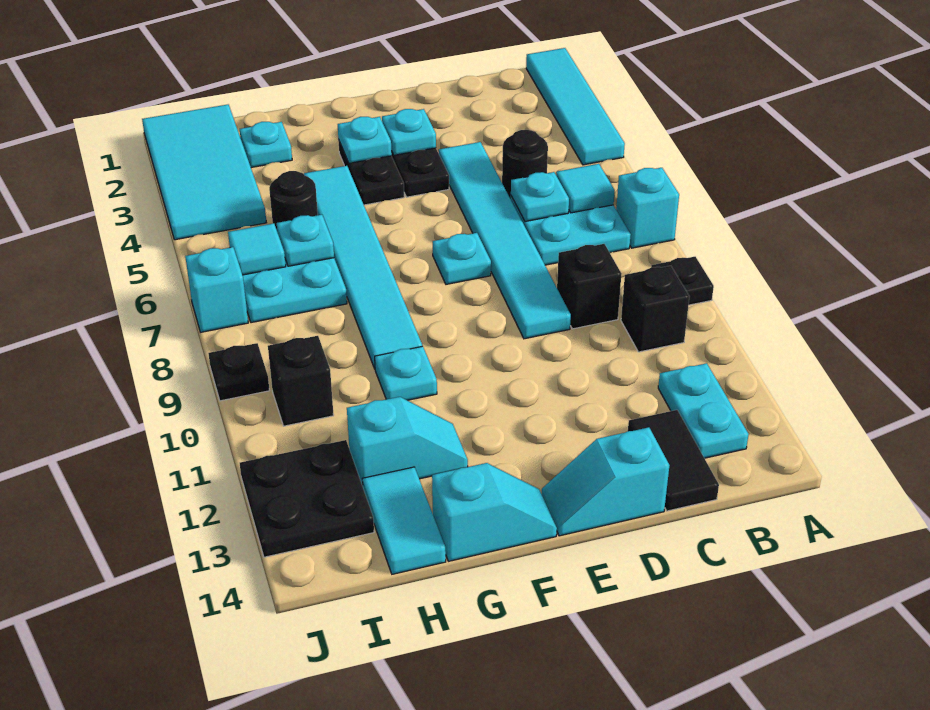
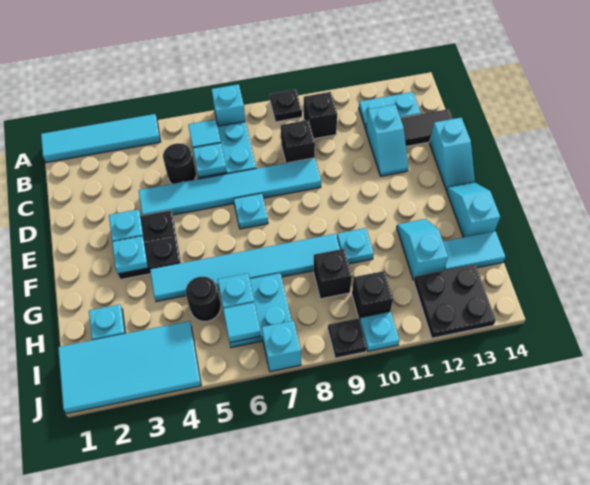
none -> cyan slope C12:D12 level 1 top C
none -> black brick H9 level 1
none -> cyan plate J10 level 1

